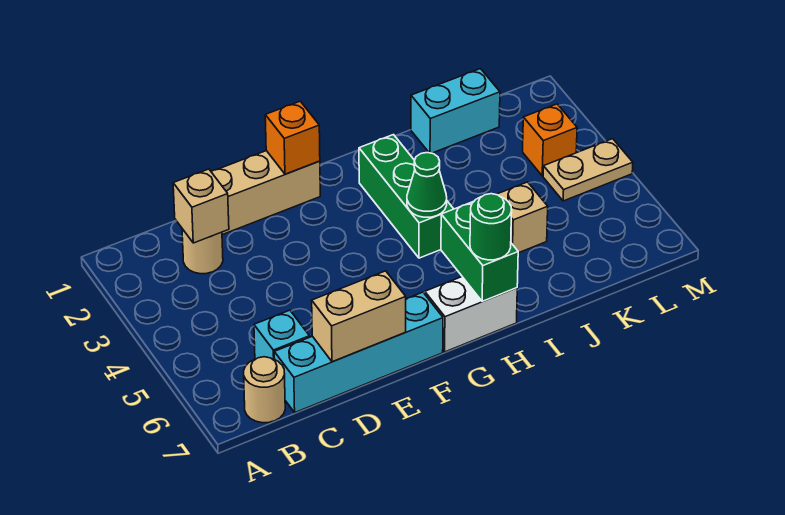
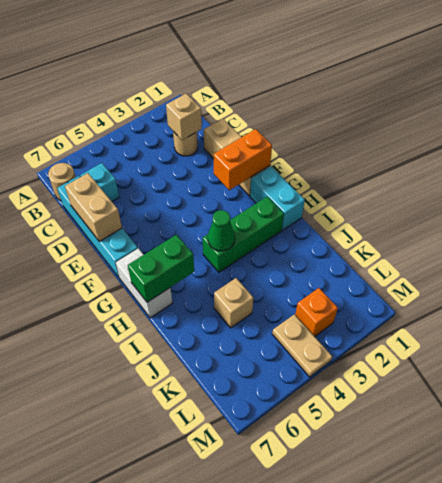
orange brick F1 level 2 -> orange brick F1:F2 level 2
green round brick H7 level 3 -> none
cyan brick J1:K1 level 1 -> cyan brick G1:H1 level 1

